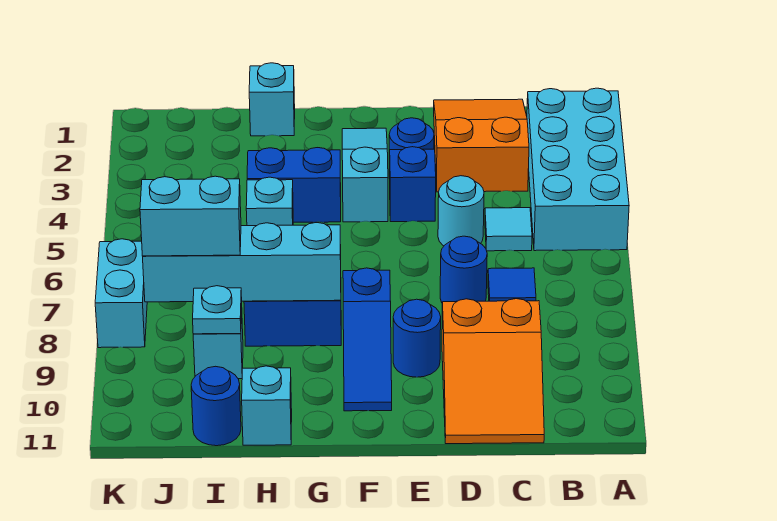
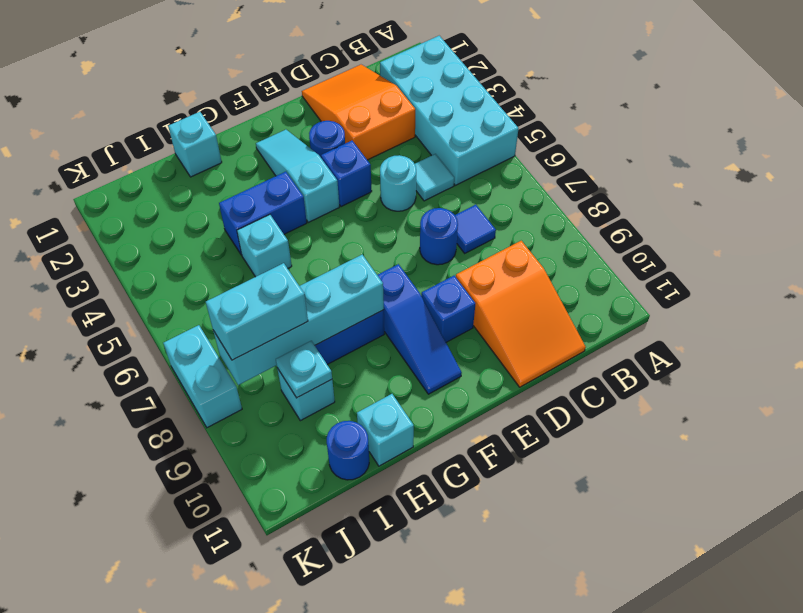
blue round brick E9 level 1 -> blue brick E9 level 1

